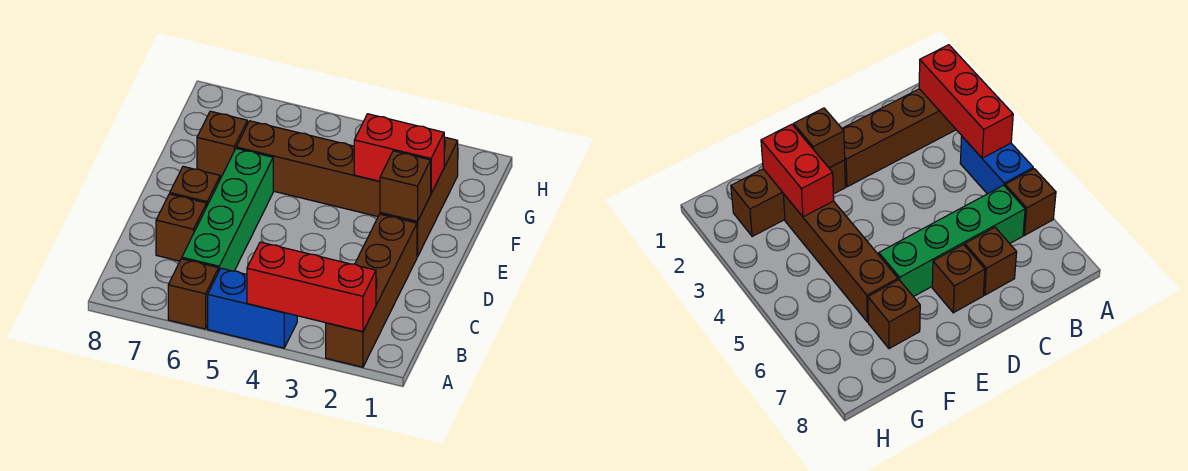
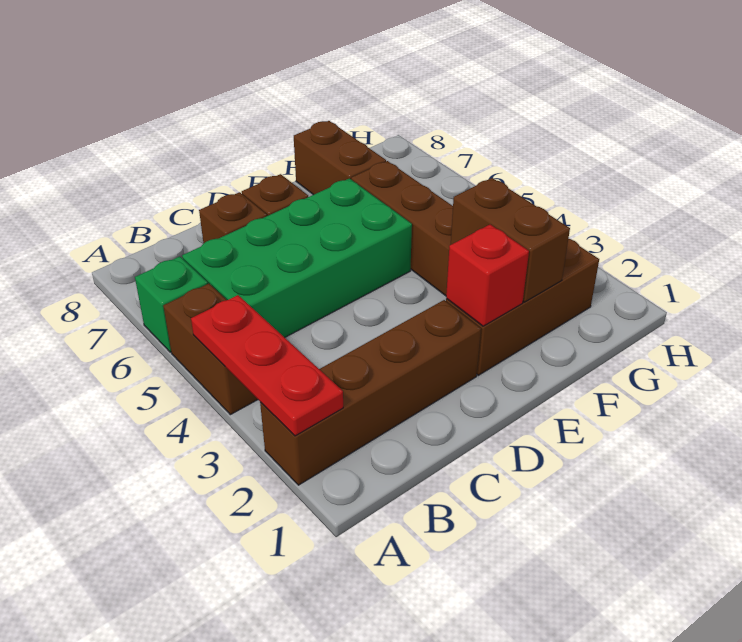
red brick A2:A4 level 2 -> red plate A2:A4 level 2
blue brick A4:A5 level 1 -> brown brick A4:A5 level 1
brown brick A6 level 1 -> green brick A6 level 1
green brick B6:E6 level 1 -> green brick B5:E6 level 1
brown brick E2 level 2 -> red brick E2 level 2
red brick F2:F3 level 2 -> brown brick F2:F3 level 2
brown brick F7 level 1 -> brown brick F7:F8 level 1

